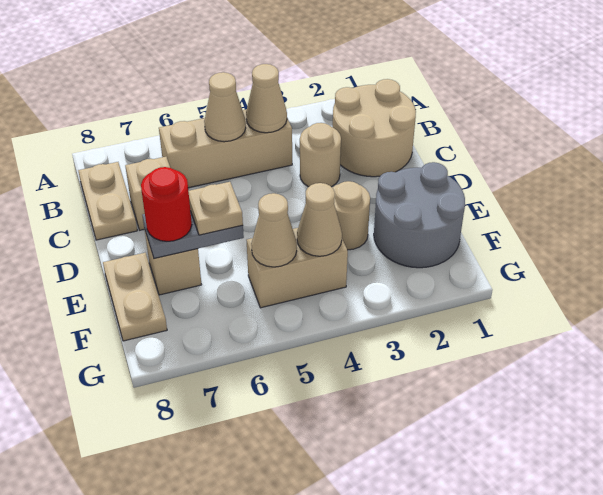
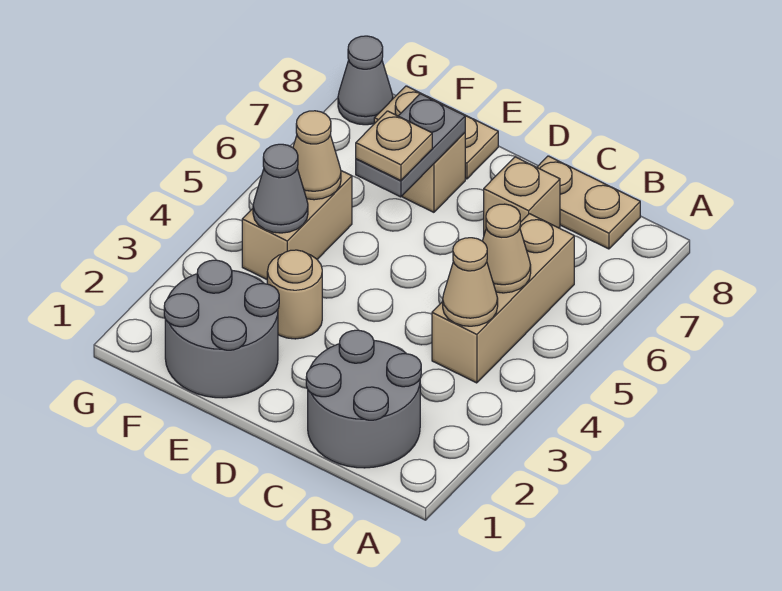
tan round brick B1:C2 level 1 -> grey round brick B1:C2 level 1
tan round brick C3 level 1 -> none
red round brick E7 level 3 -> none
tan cone F4 level 2 -> grey cone F4 level 2
none -> grey cone G8 level 1

